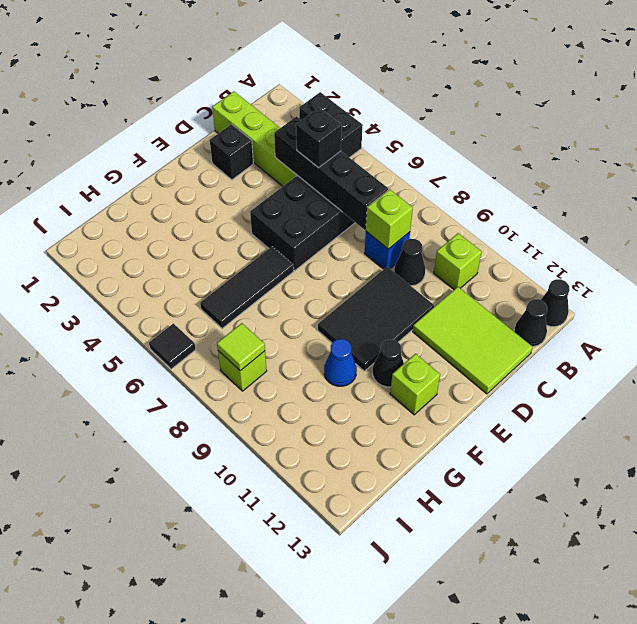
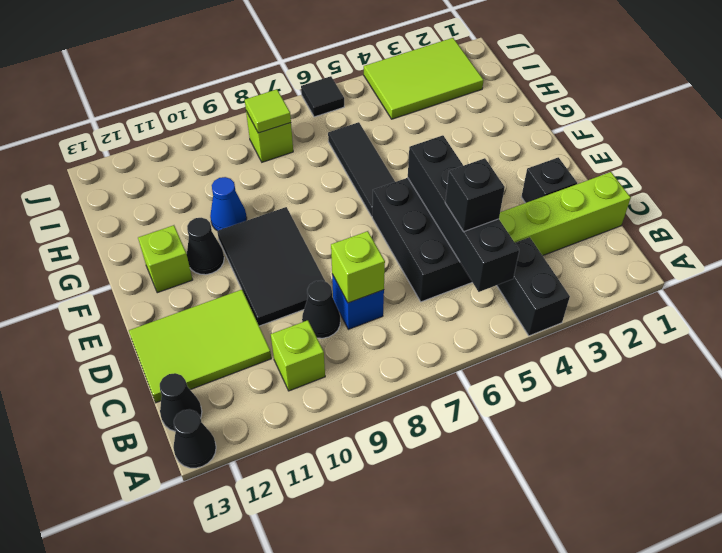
black brick A3:A4 level 1 -> black brick A4:B4 level 1
black brick C4:C7 level 2 -> black brick B5:E5 level 2
none -> lime tile I2:J4 level 1

